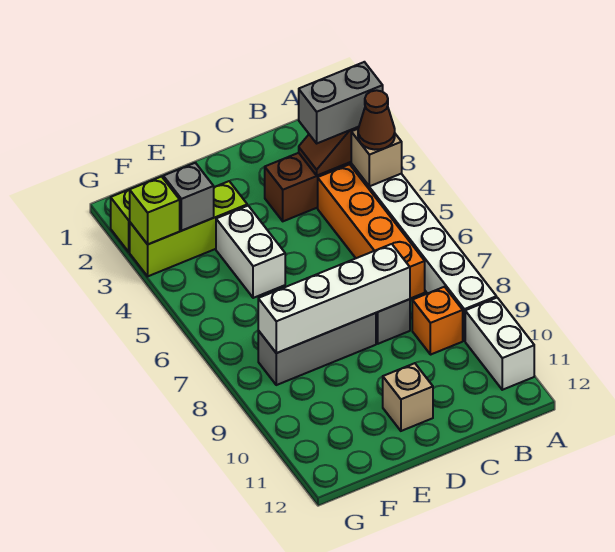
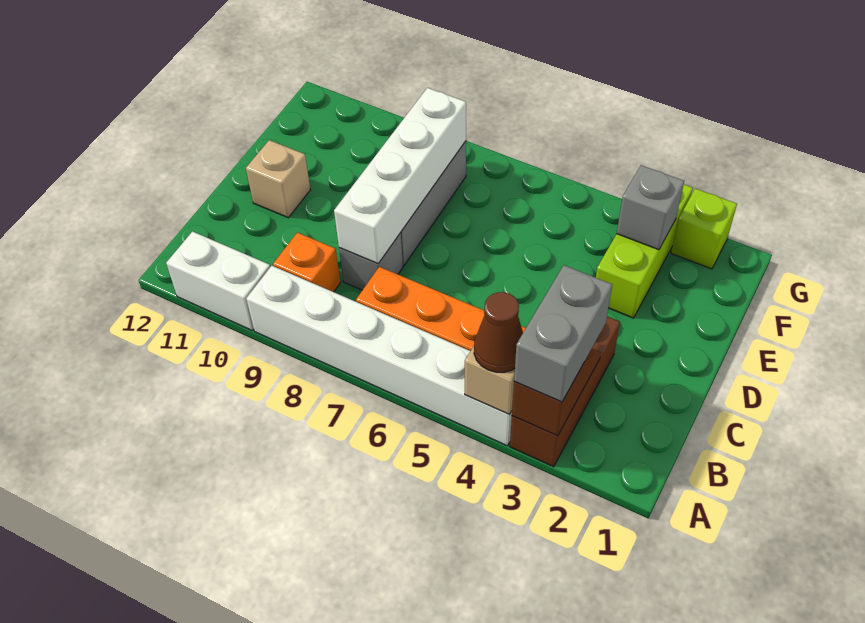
white brick E4:E5 level 1 -> none
lime brick G3 level 2 -> none

